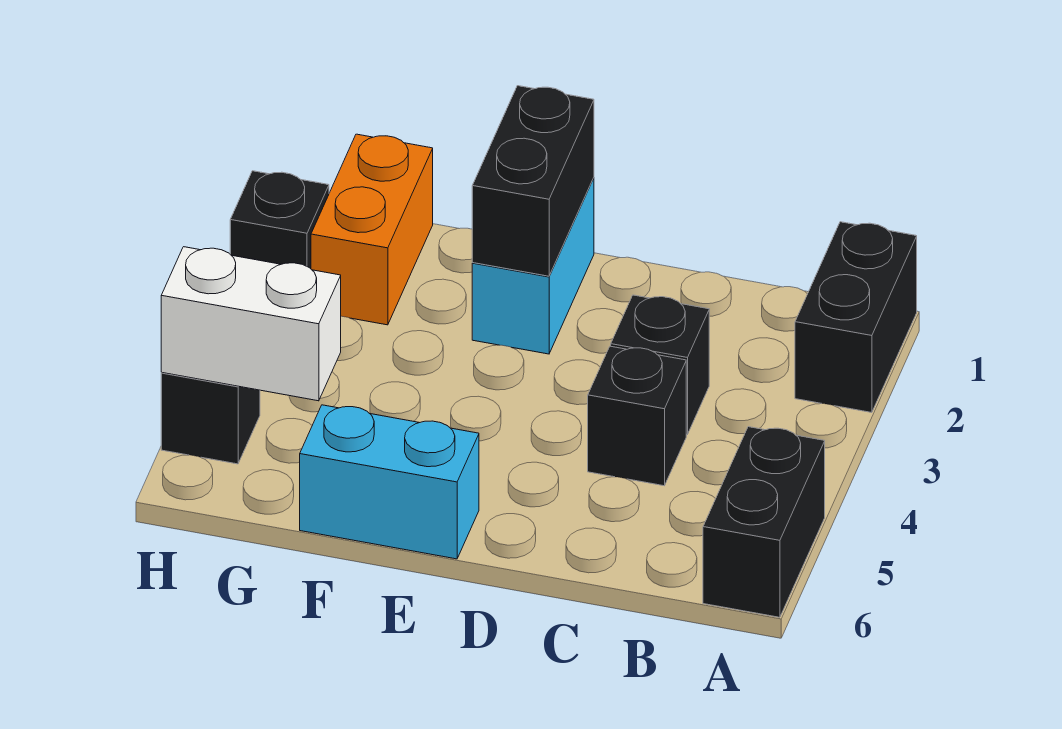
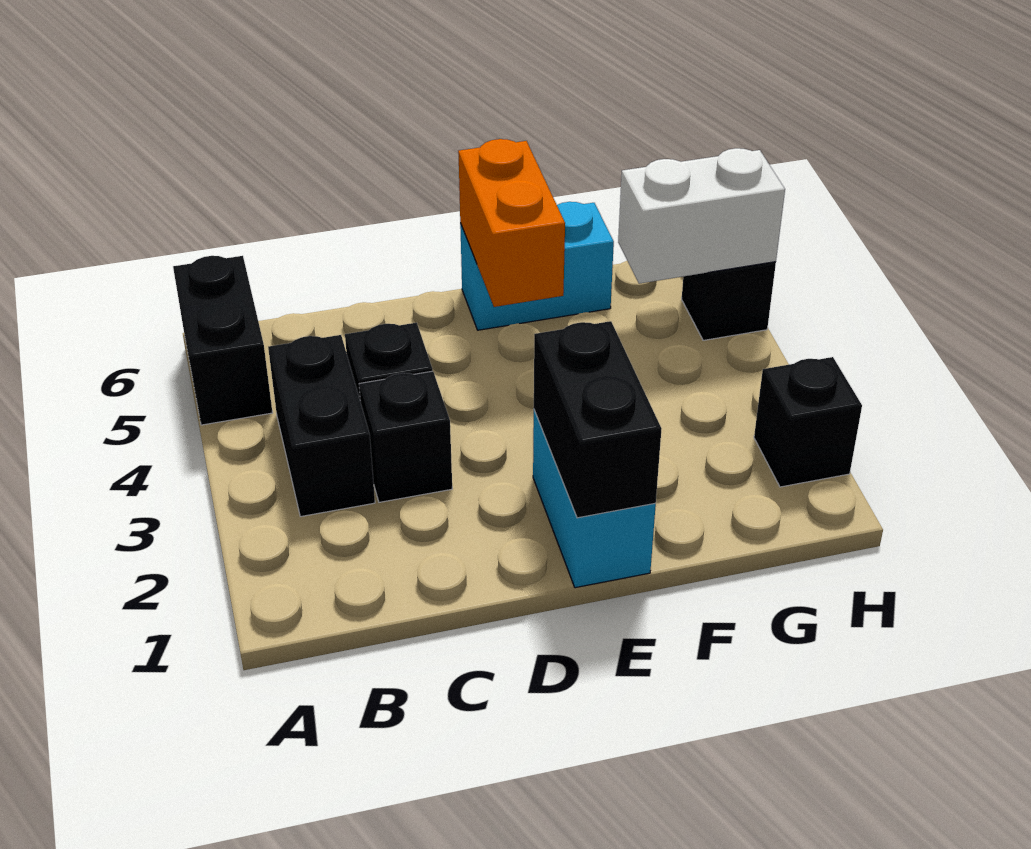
black brick A1:A2 level 1 -> black brick B3:B4 level 1
orange brick G1:G2 level 1 -> orange brick E5:E6 level 2

